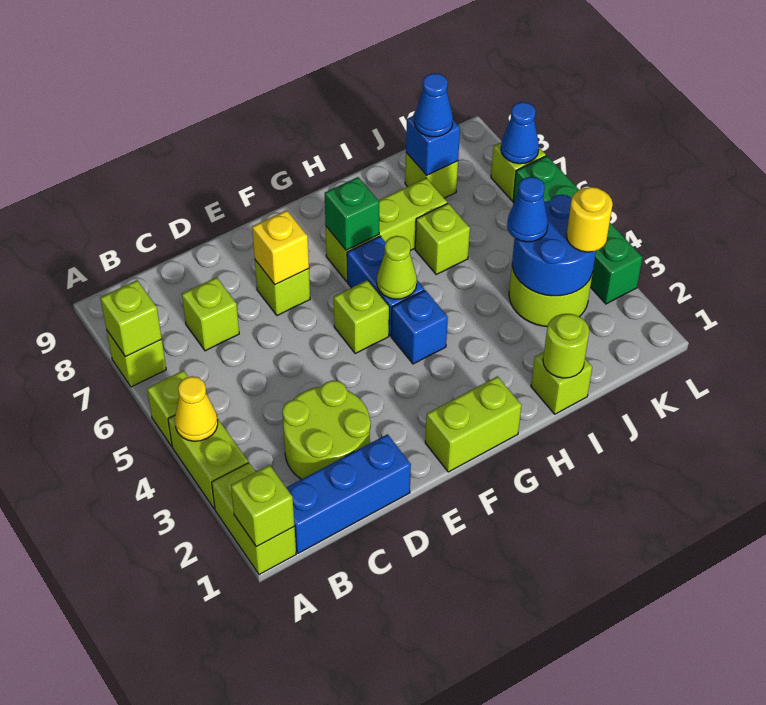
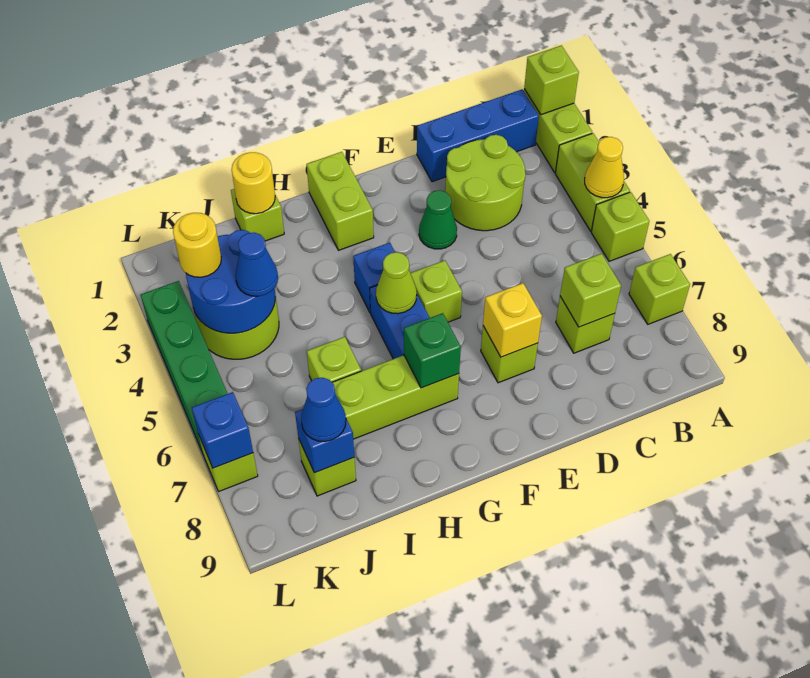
lime brick A7 level 2 -> lime brick C7 level 2
none -> green cone E3 level 1
lime brick F1:G1 level 1 -> lime brick G1:G2 level 1
lime round brick I1 level 2 -> yellow round brick I1 level 2
blue cone L7 level 2 -> blue brick L7 level 2

